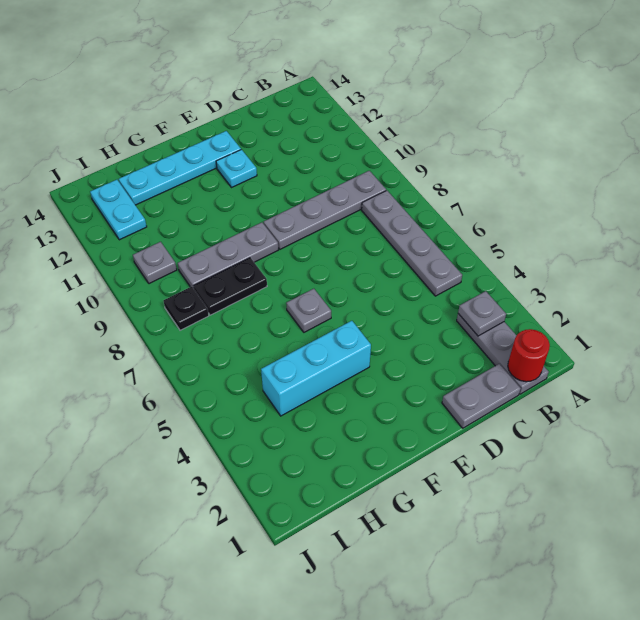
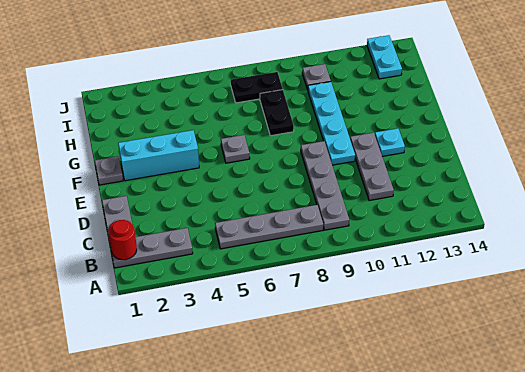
grey plate B3 level 2 -> grey plate F1 level 1
cyan plate E13:H13 level 1 -> cyan plate E10:H10 level 1
cyan brick F4:H4 level 1 -> cyan brick F2:F4 level 1
grey plate F9:H9 level 1 -> grey plate C11:E11 level 1
black plate I8 level 1 -> black plate I7:I8 level 1
cyan plate I12:I13 level 1 -> cyan plate I13:J13 level 1

